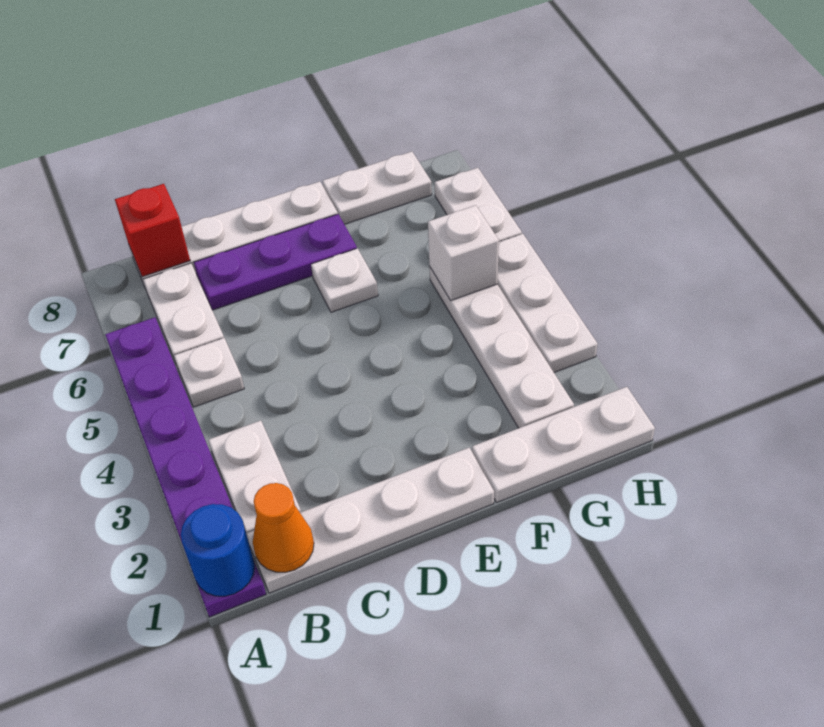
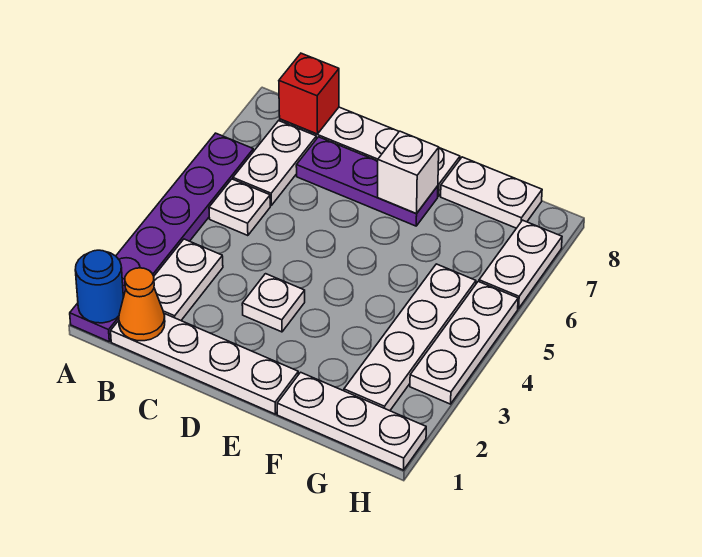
white plate E6 level 1 -> white plate D3 level 1
white brick G5 level 2 -> white brick E7 level 2

